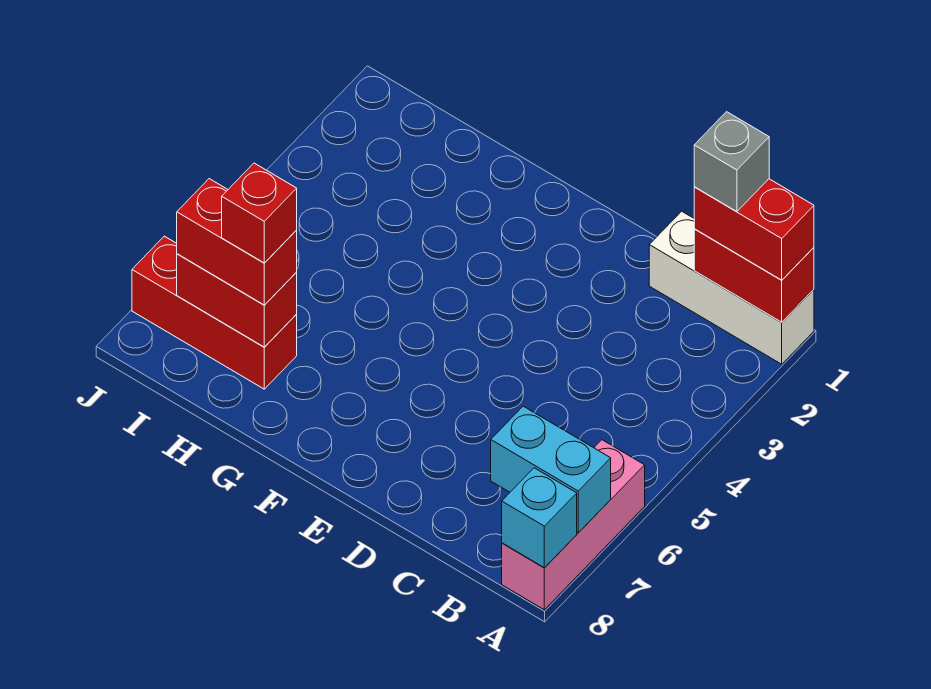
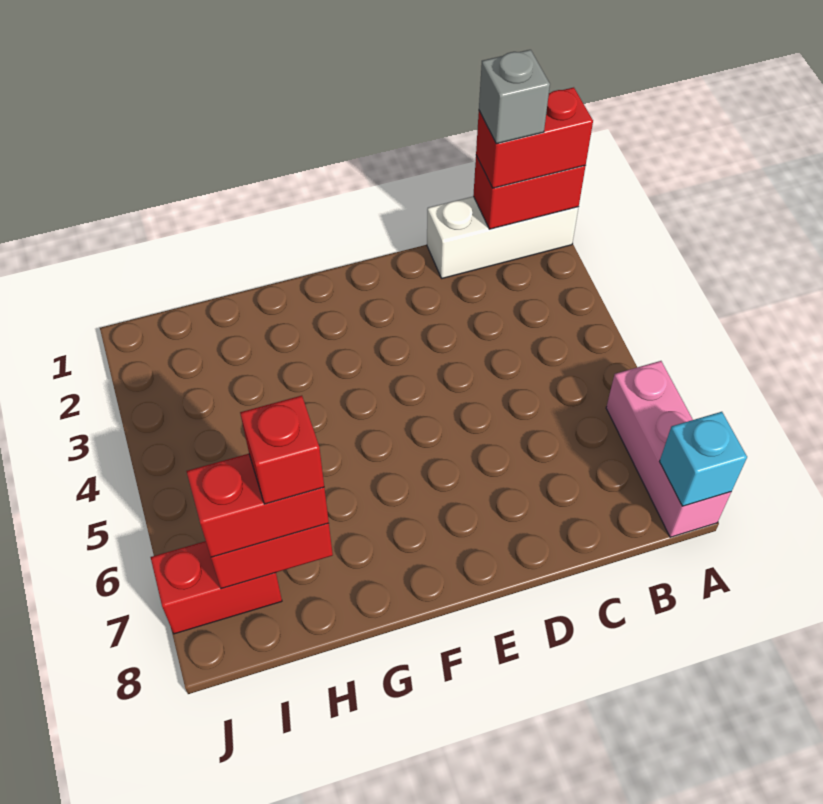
cyan brick A7:B7 level 2 -> none
red brick H7:J7 level 1 -> red brick I7:J7 level 1

